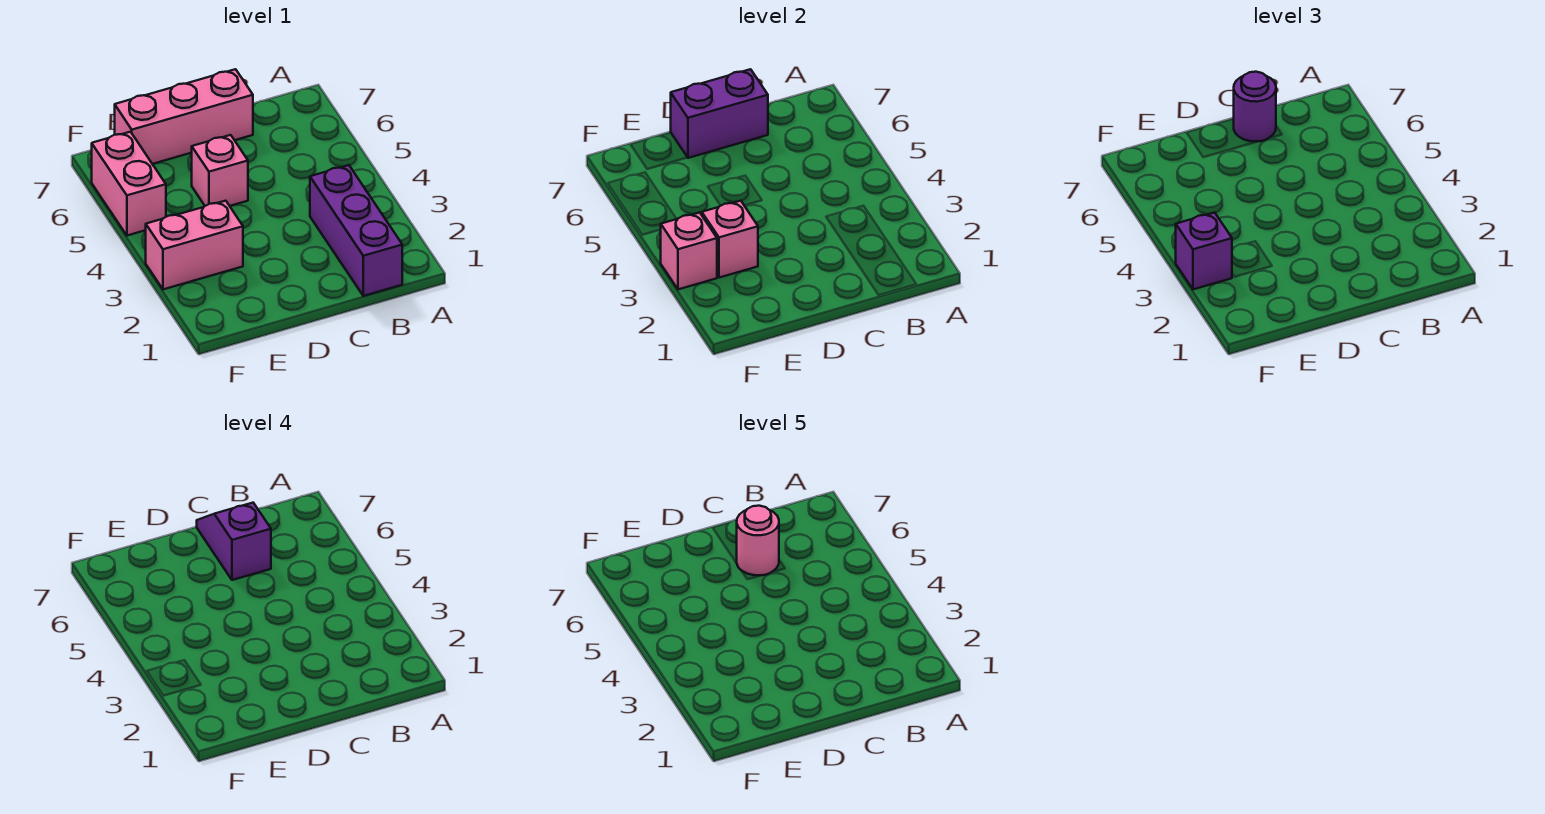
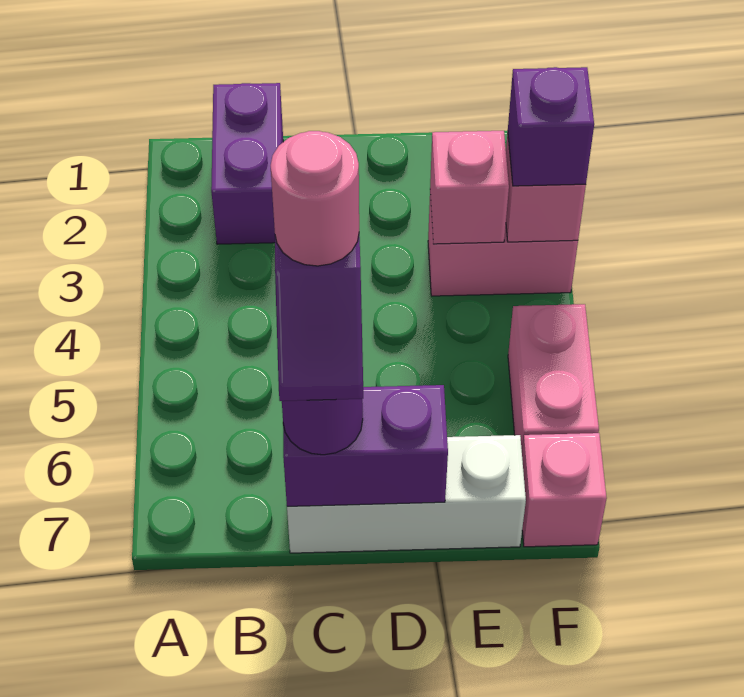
purple brick B1:B3 level 1 -> purple brick B1:B2 level 1
pink brick C7:E7 level 1 -> white brick C7:E7 level 1
pink brick D5 level 1 -> pink brick F7 level 1

